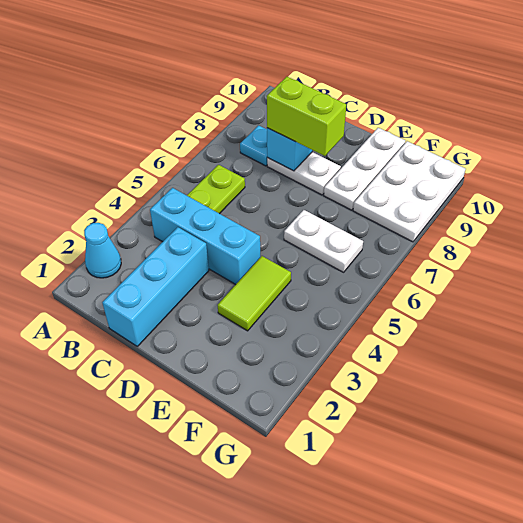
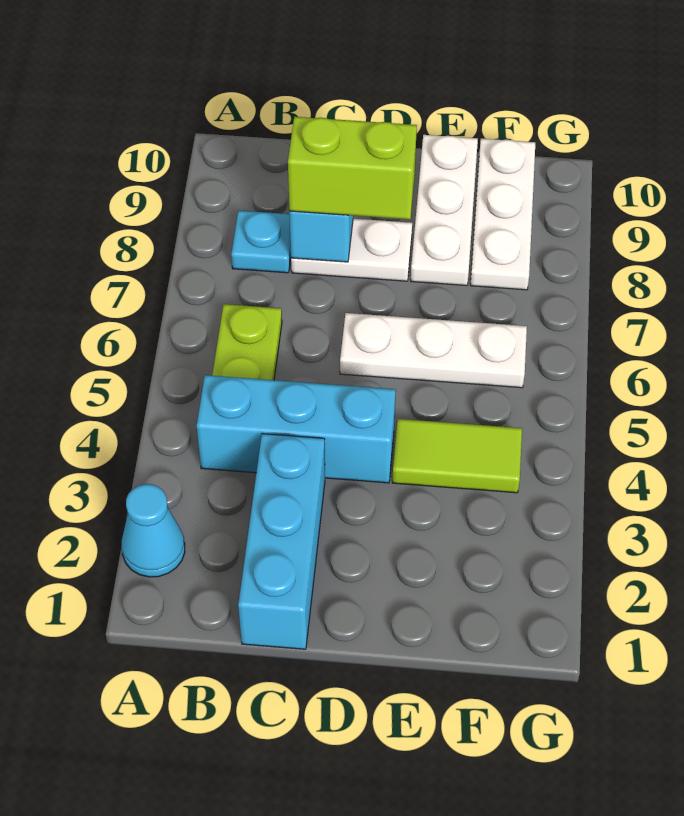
lime tile E3:E4 level 1 -> lime tile E4:F4 level 1
white plate E6:F6 level 1 -> white plate D6:F6 level 1
white plate F8:G10 level 1 -> white plate F8:F10 level 1

